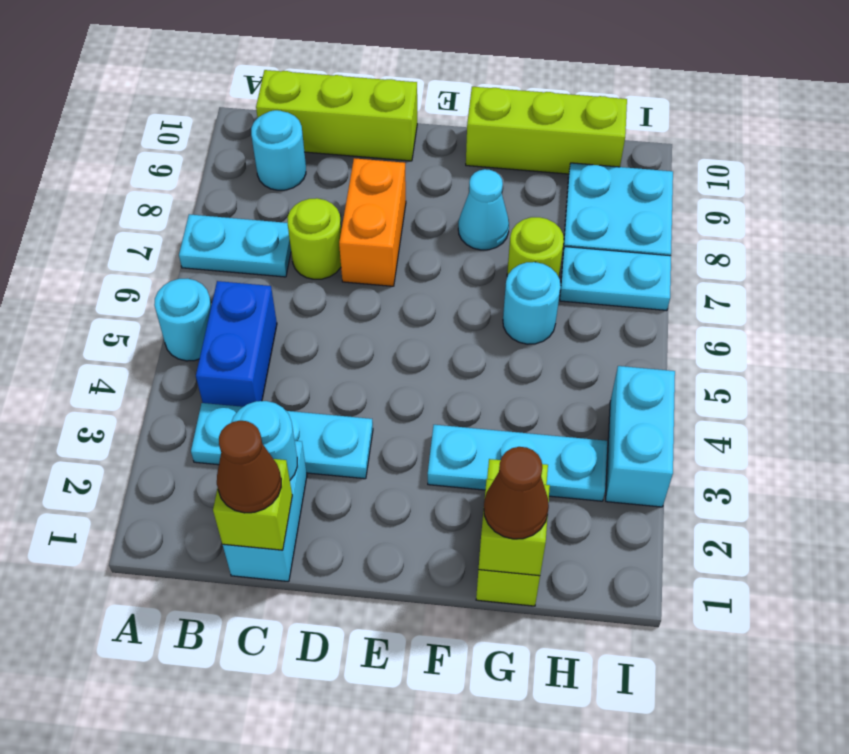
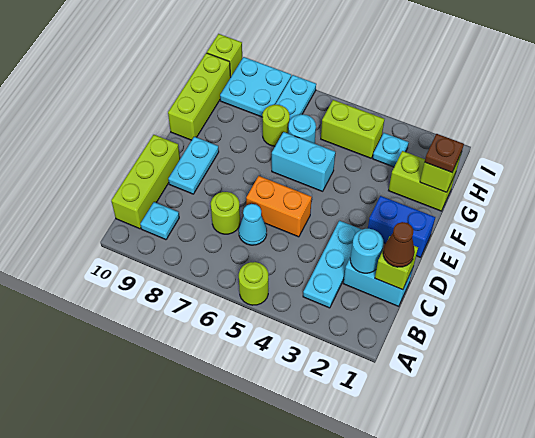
cyan round brick A5 level 1 -> lime round brick A5 level 1
cyan plate A7:B7 level 1 -> cyan plate D9:E9 level 1
blue brick B4:B5 level 1 -> blue brick E1:E2 level 1
cyan round brick B9 level 1 -> cyan plate B9 level 1
orange brick D7:D8 level 1 -> orange brick D5:D6 level 1
cyan plate F3:H3 level 1 -> cyan plate H3 level 1
cyan cone F8 level 1 -> cyan cone C6 level 1
brown cone G1 level 3 -> brown plate G1 level 3
none -> lime brick H4:H5 level 1
cyan brick I3:I4 level 1 -> cyan brick F5:F6 level 1
none -> lime brick I10 level 1

